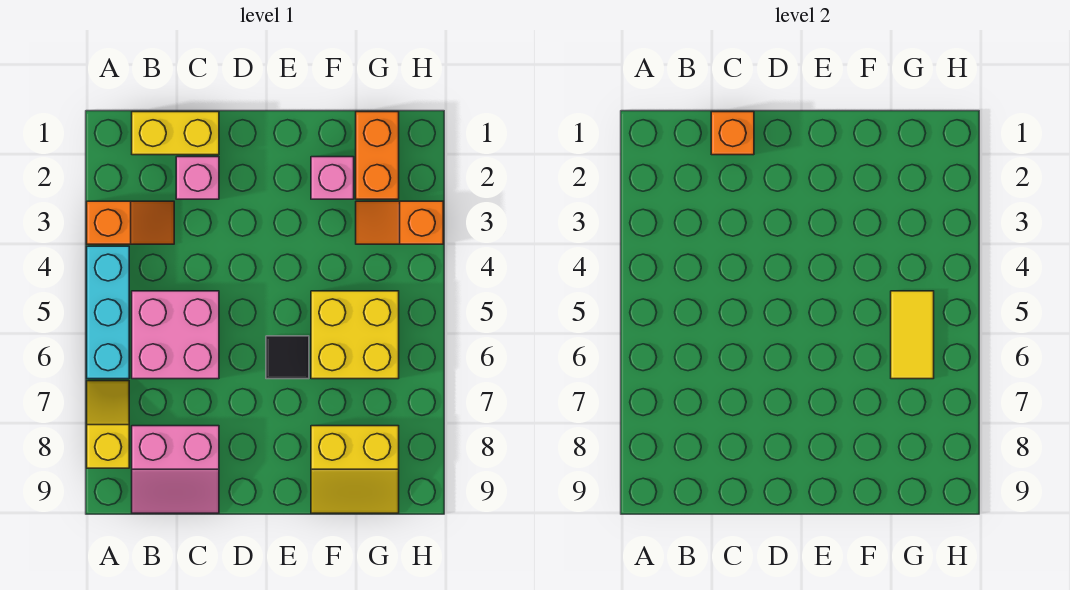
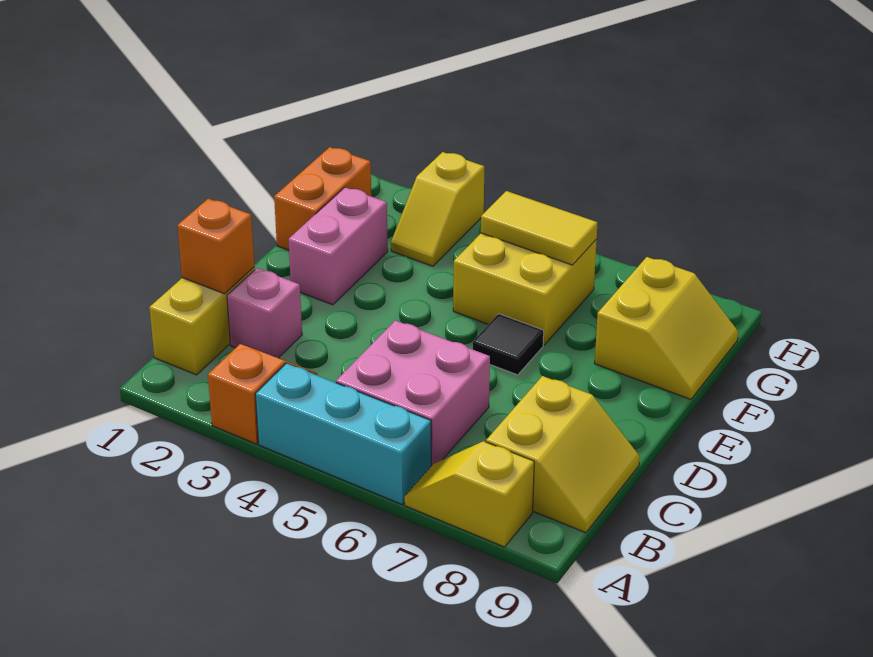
pink slope B8:C9 level 1 top 8 -> yellow slope B8:C9 level 1 top 8
pink brick F2 level 1 -> pink brick E2:F2 level 1
orange brick G1:G2 level 1 -> orange brick F1:G1 level 1
orange slope G3:H3 level 1 top H -> yellow slope G3:H3 level 1 top H

